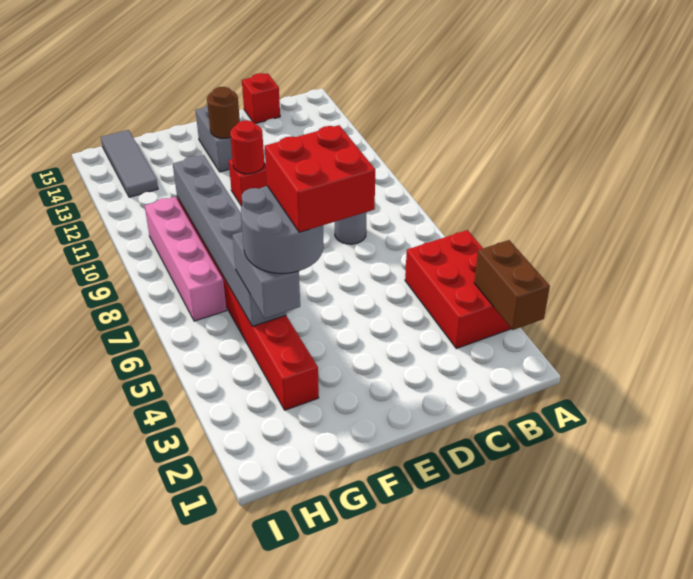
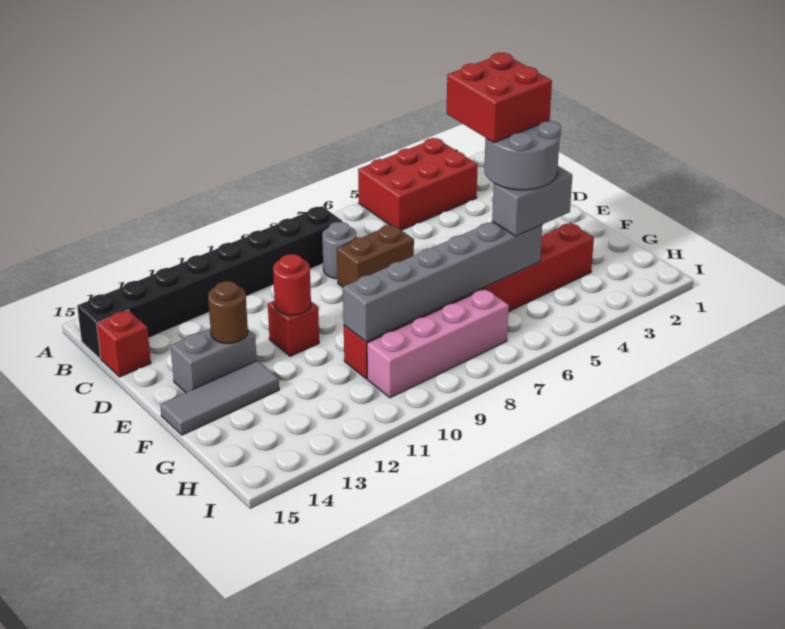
brown brick A2:A3 level 2 -> brown brick D7:D8 level 1
none -> black brick B8:B15 level 1
grey tile H13:H15 level 1 -> grey tile F13:F15 level 1

